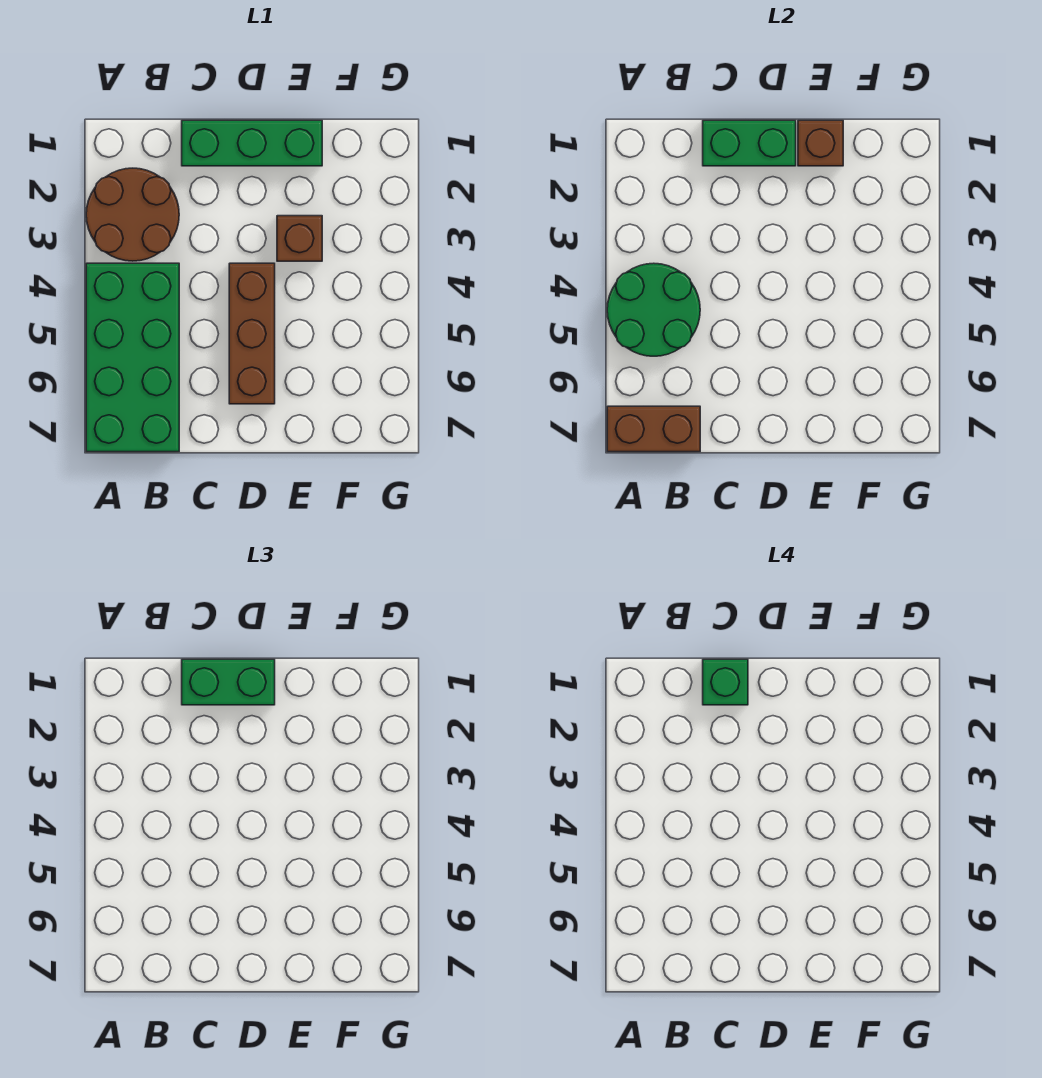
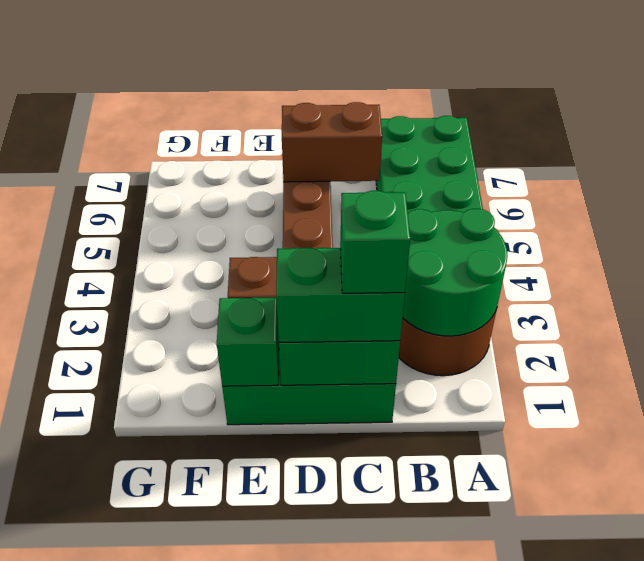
green round brick A4:B5 level 2 -> green round brick A2:B3 level 2
brown brick A7:B7 level 2 -> brown brick C6:D6 level 2
brown brick E1 level 2 -> green brick E1 level 2

